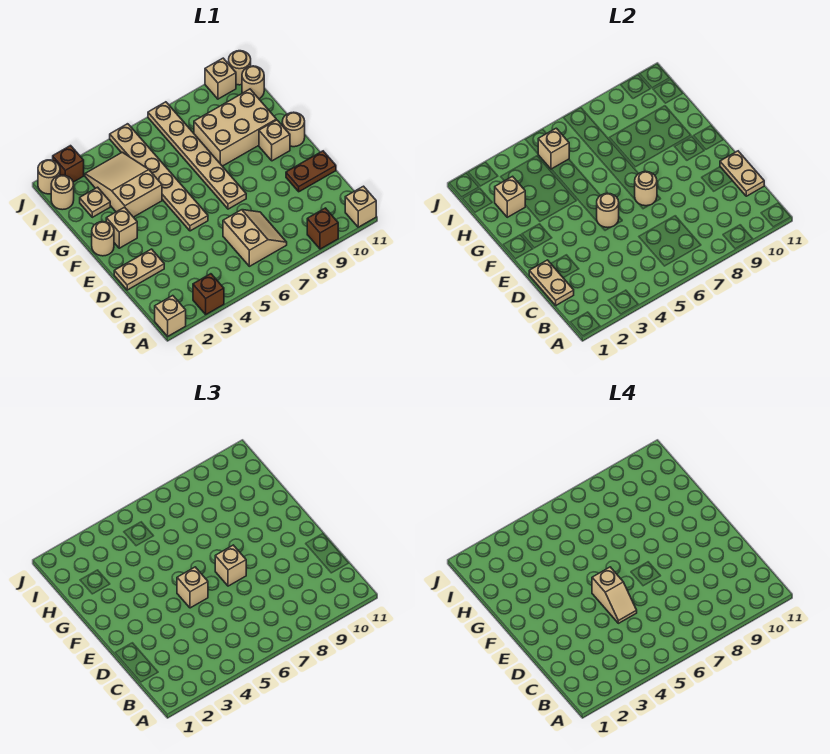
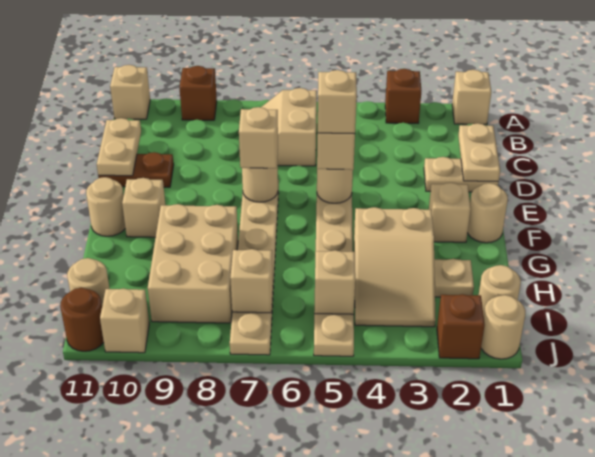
tan brick G8:H10 level 1 -> tan brick G8:I9 level 1
tan brick H2 level 2 -> tan brick I7 level 2
tan round brick J11 level 1 -> brown round brick J11 level 1

